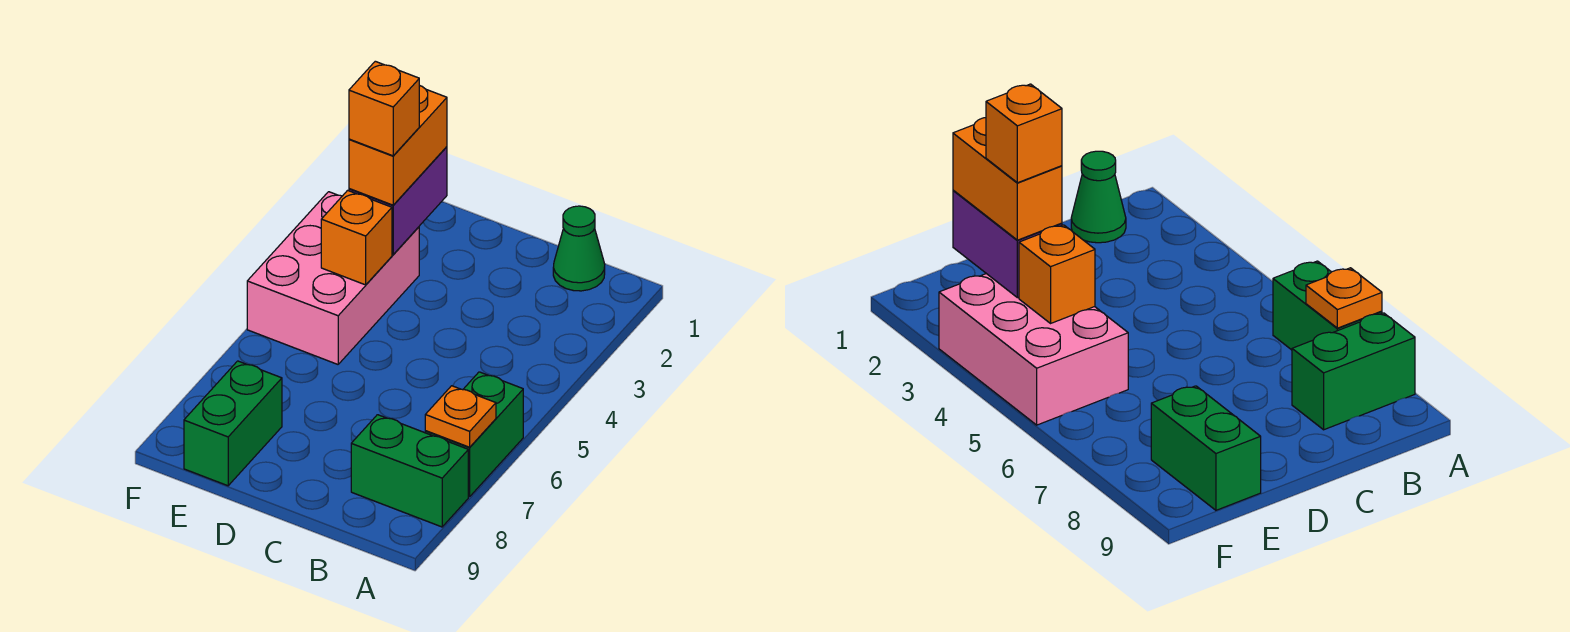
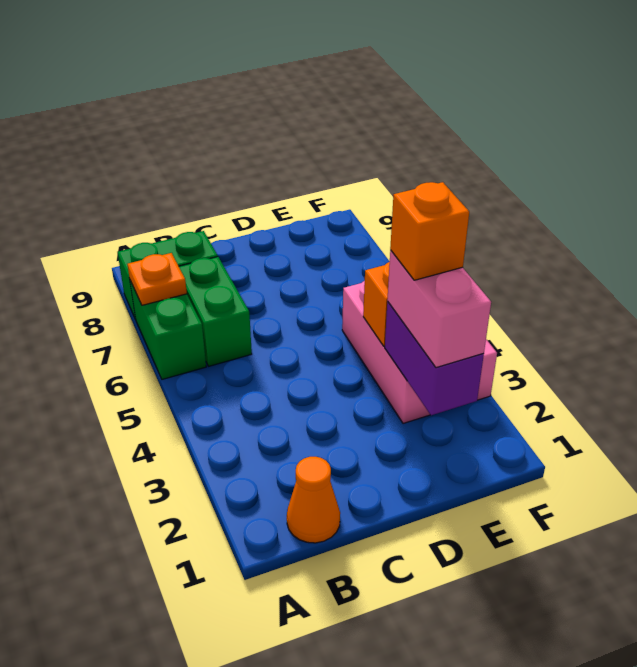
green cone B1 level 1 -> orange cone B1 level 1
orange brick E2:E3 level 3 -> pink brick E2:E3 level 3
green brick E8:E9 level 1 -> green brick B6:B7 level 1

